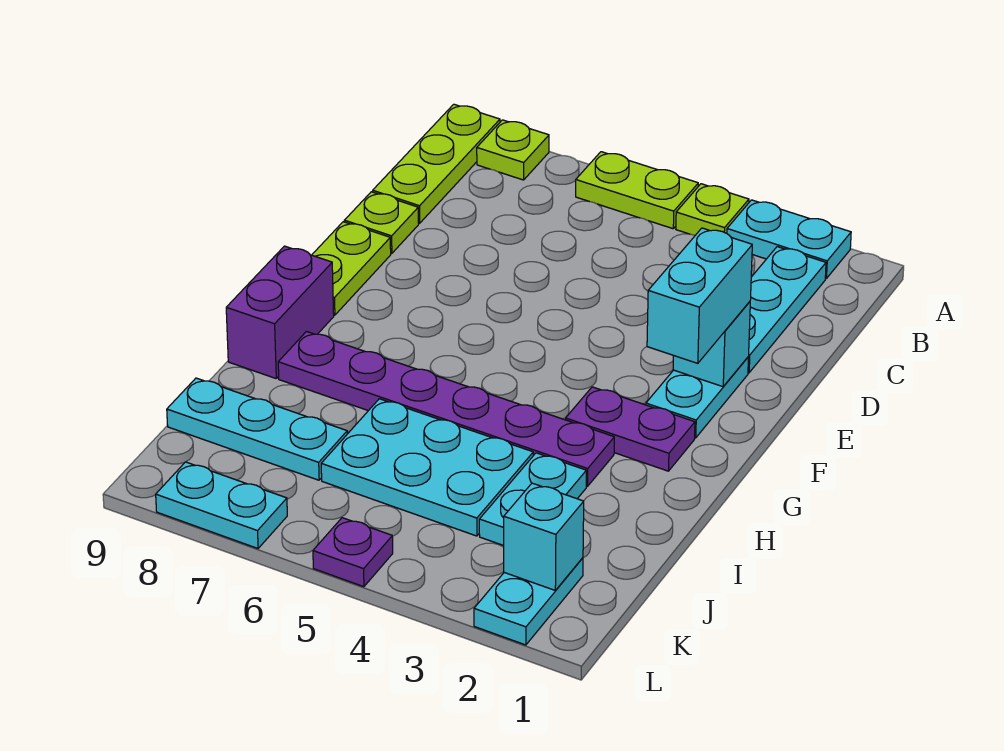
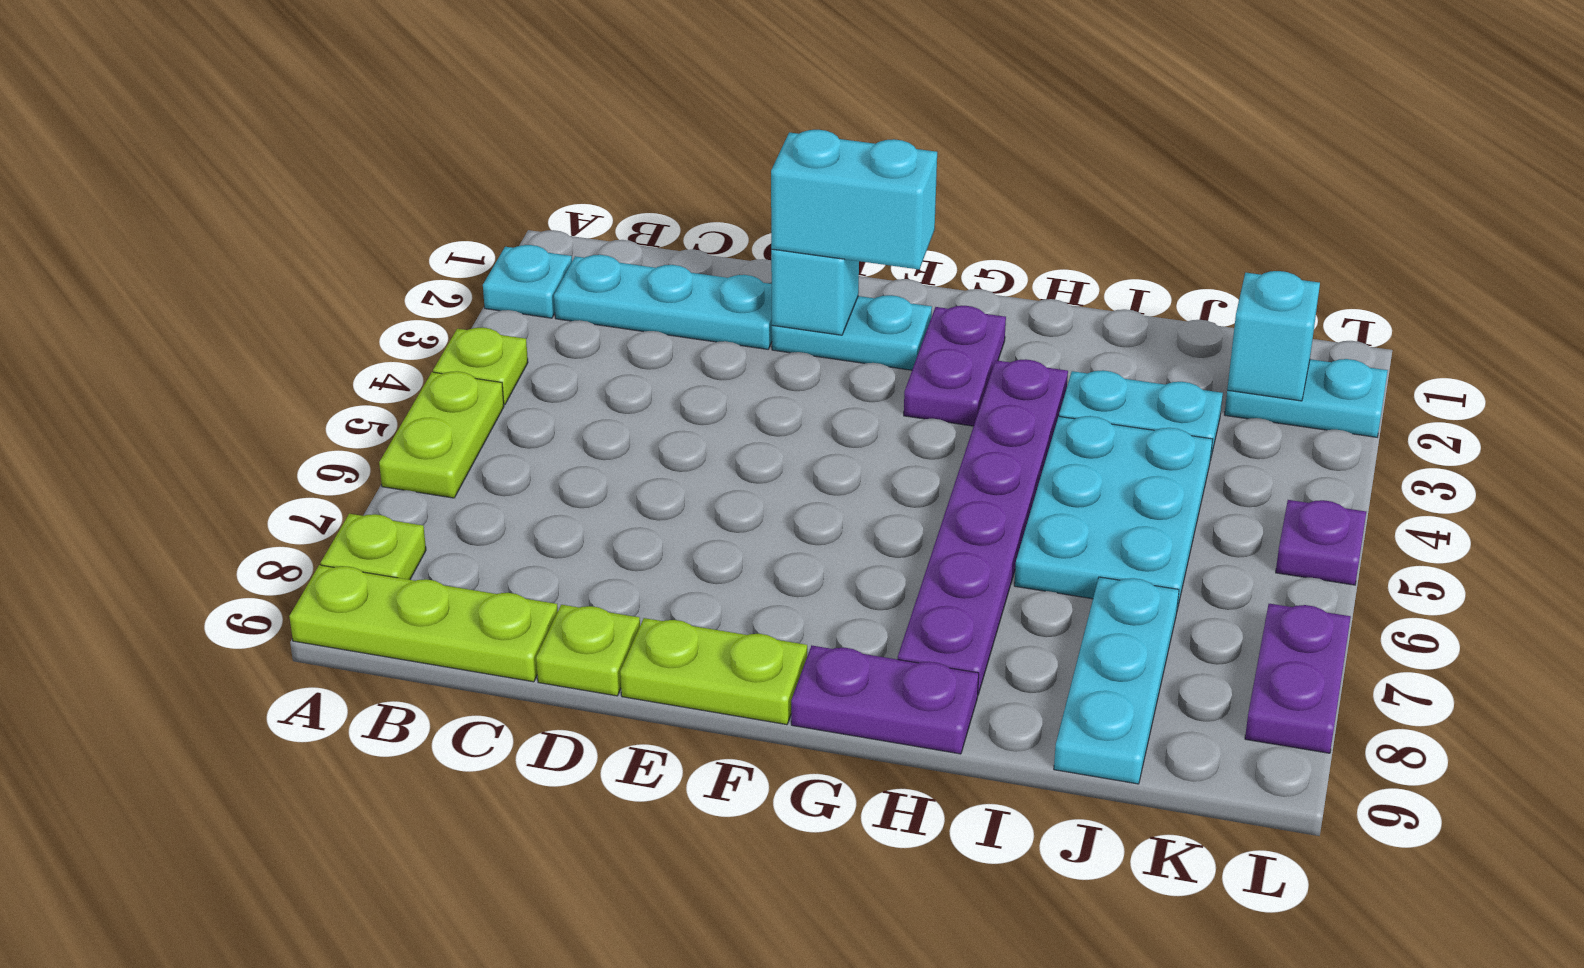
cyan plate A2:A3 level 1 -> cyan plate A2 level 1
purple brick G9:H9 level 1 -> purple plate G9:H9 level 1
cyan plate L7:L8 level 1 -> purple plate L7:L8 level 1

